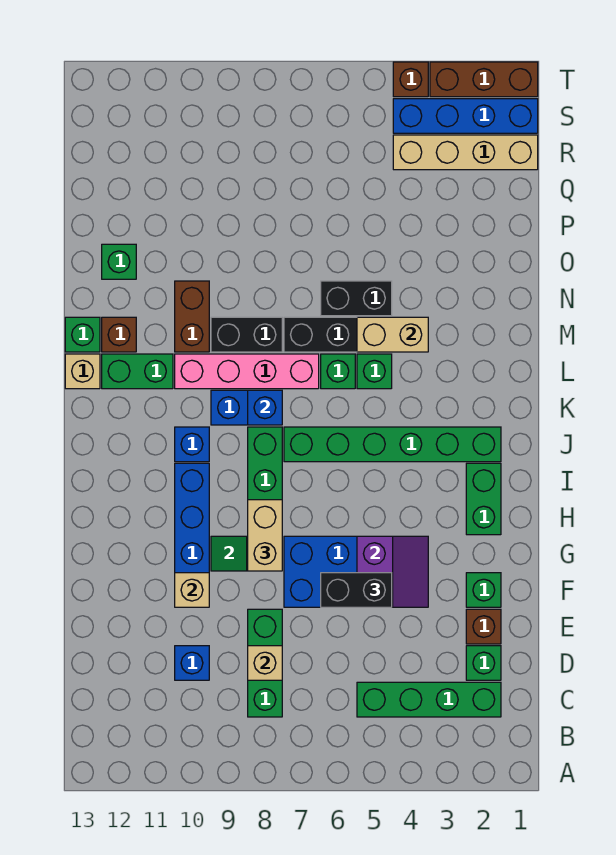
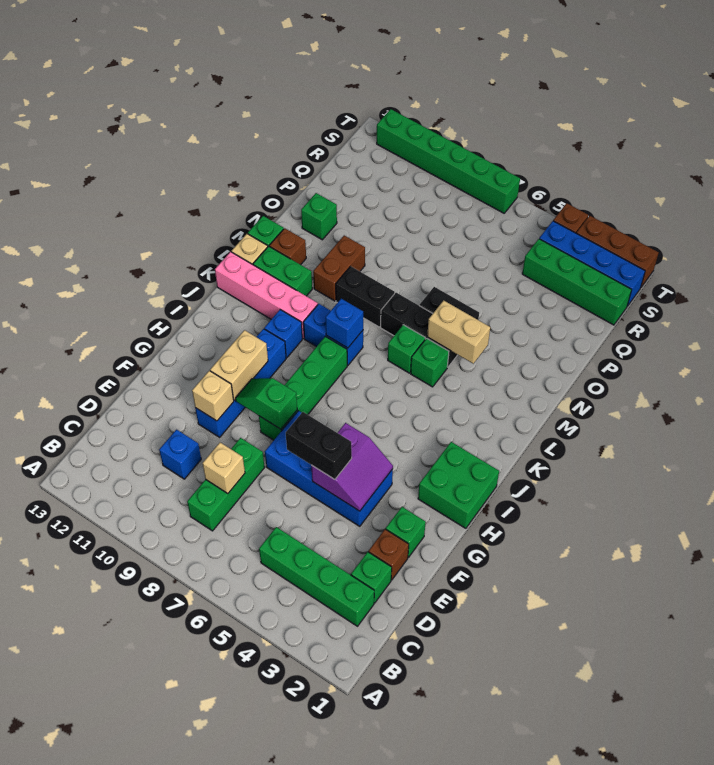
tan brick G8:H8 level 3 -> tan brick G10:H10 level 2
green brick H2:I2 level 1 -> green brick H1:I2 level 1
green brick J2:J7 level 1 -> green brick T7:T12 level 1
pink brick L7:L10 level 1 -> pink brick K10:K13 level 1
tan brick R1:R4 level 1 -> green brick R1:R4 level 1

